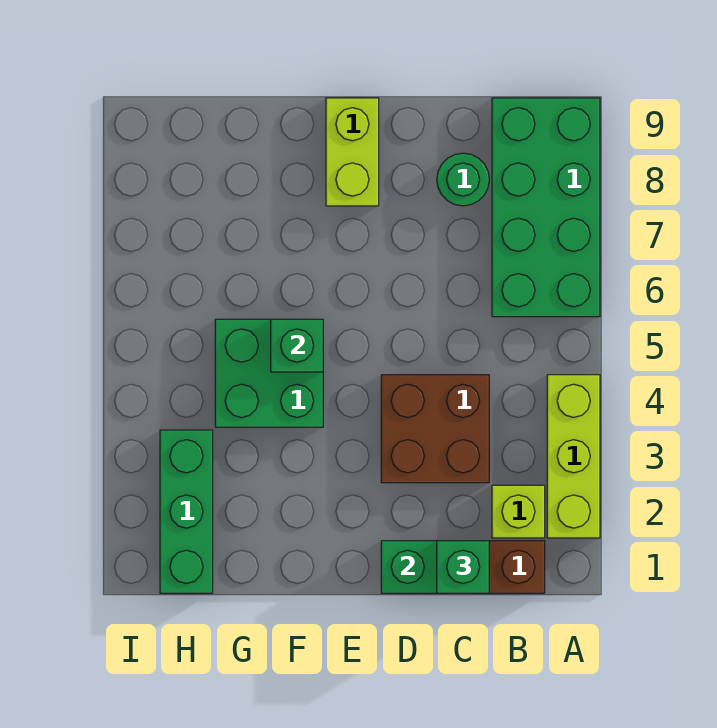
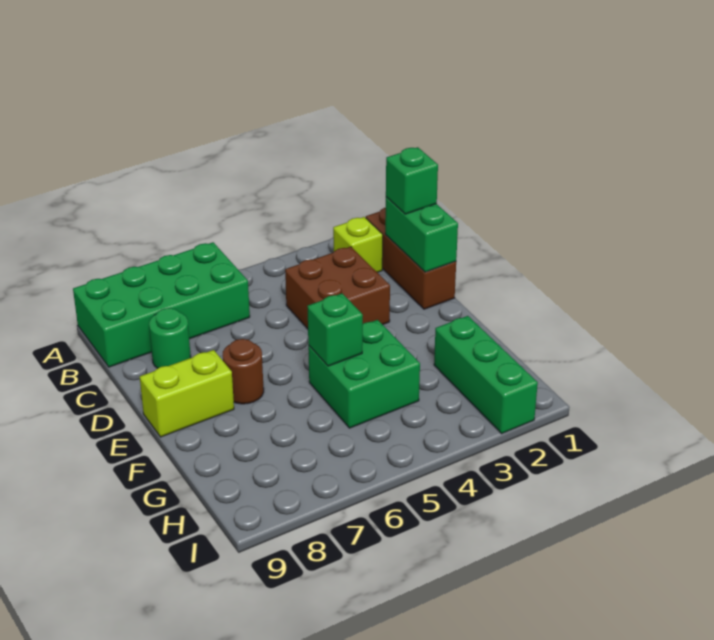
lime brick A2:A4 level 1 -> none
none -> brown round brick E7 level 1
green brick H1:H3 level 1 -> green brick G2:I2 level 1

